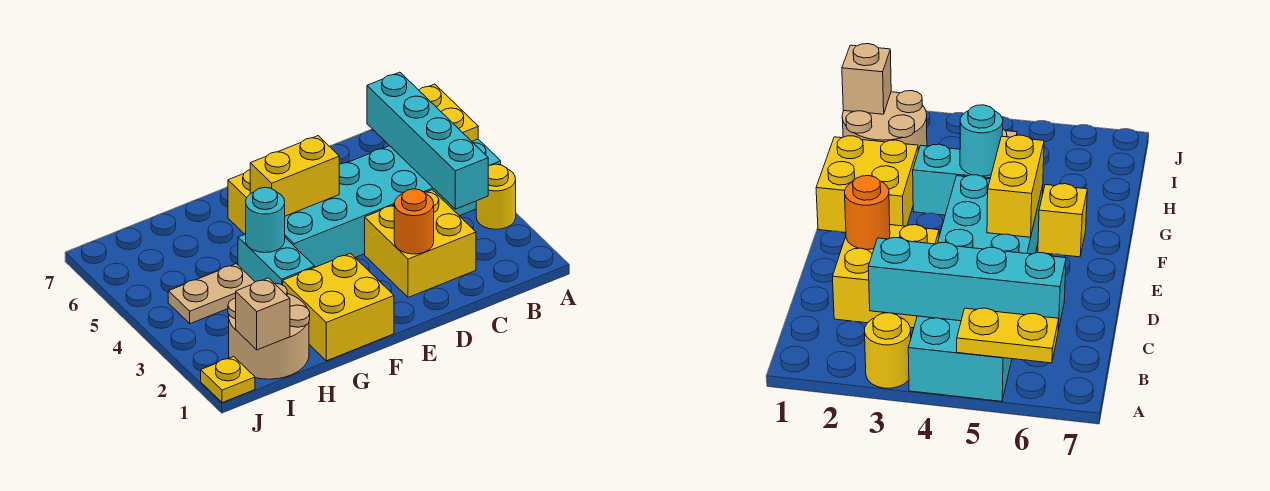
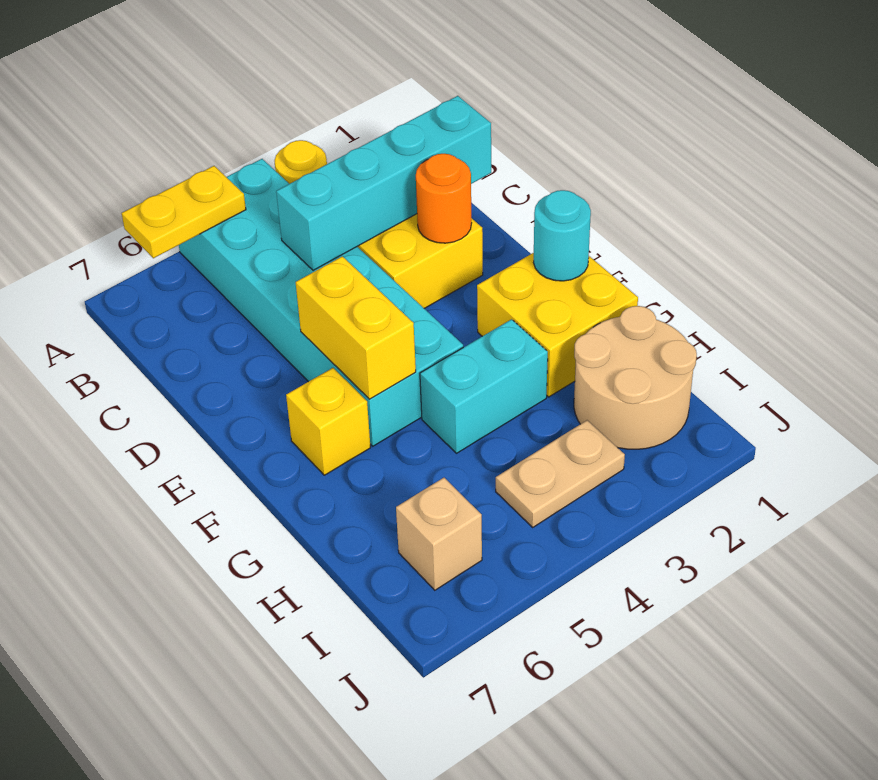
cyan brick B3:B6 level 2 -> cyan brick C1:C4 level 2
cyan round brick G4 level 2 -> cyan round brick F1 level 2
tan plate H4:I4 level 1 -> tan plate I3:I4 level 1
tan brick I1 level 2 -> tan brick I6 level 1
yellow plate J1 level 1 -> none

